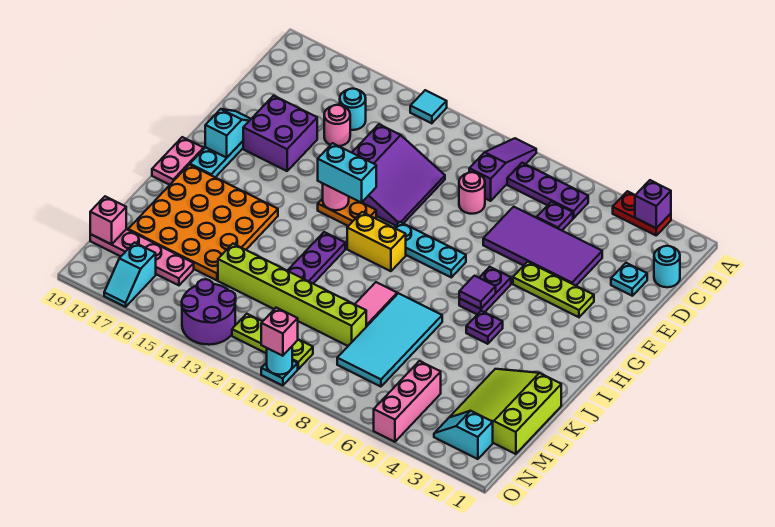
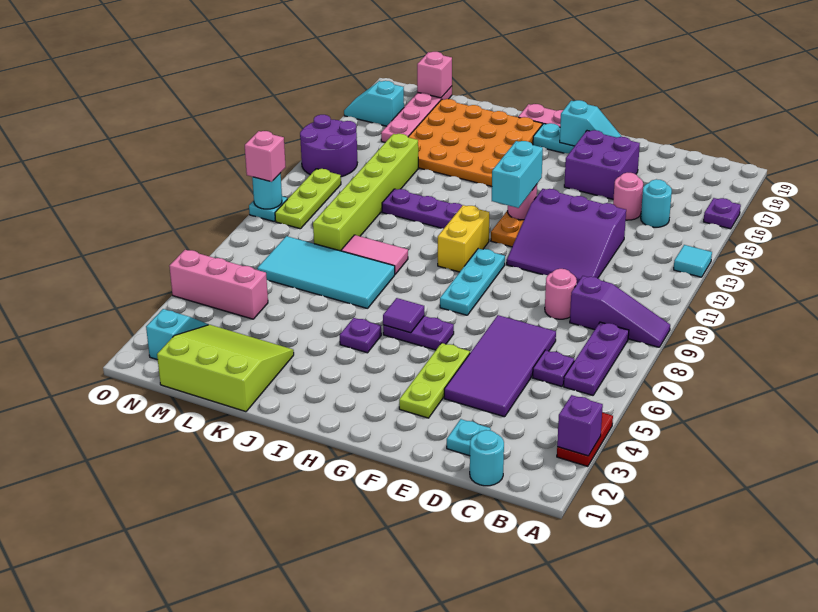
none -> purple plate A16 level 1

